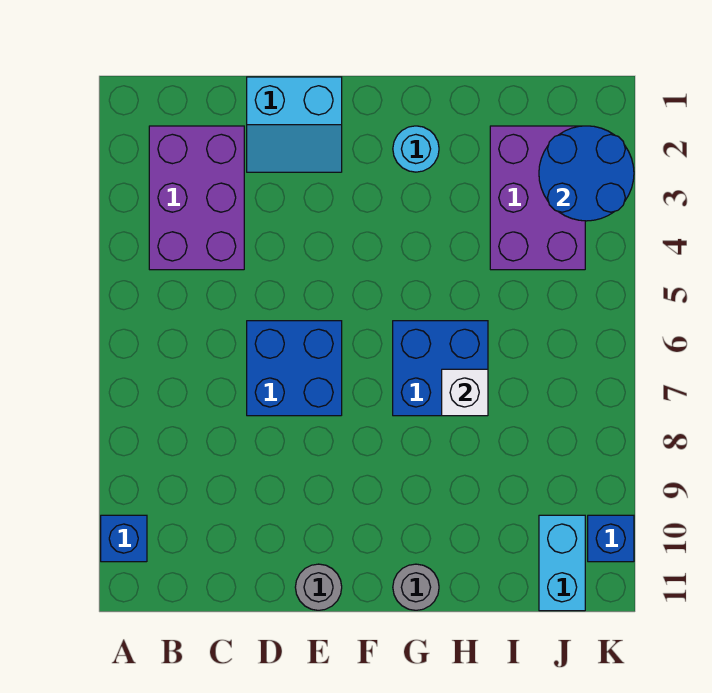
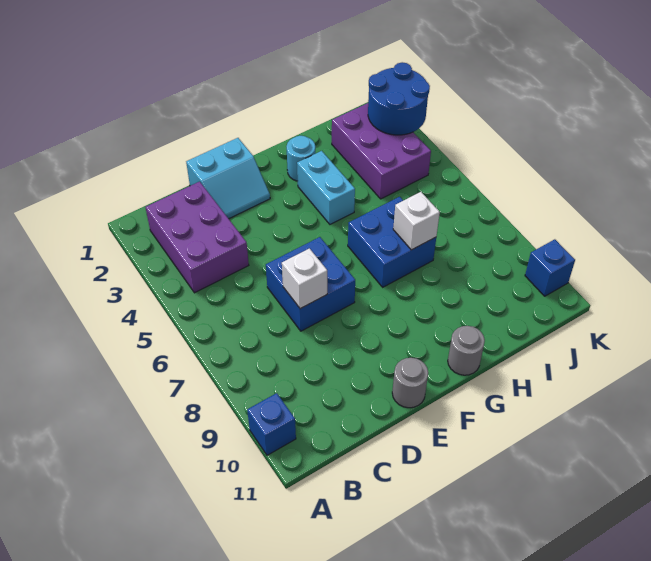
none -> white brick D7 level 2
cyan brick J10:J11 level 1 -> cyan brick G3:G4 level 1

